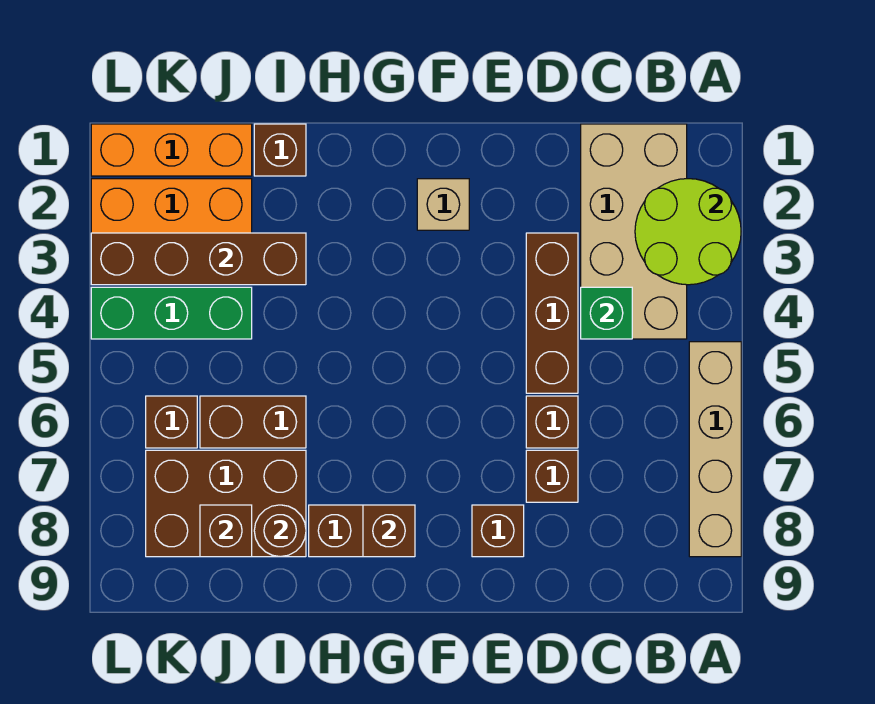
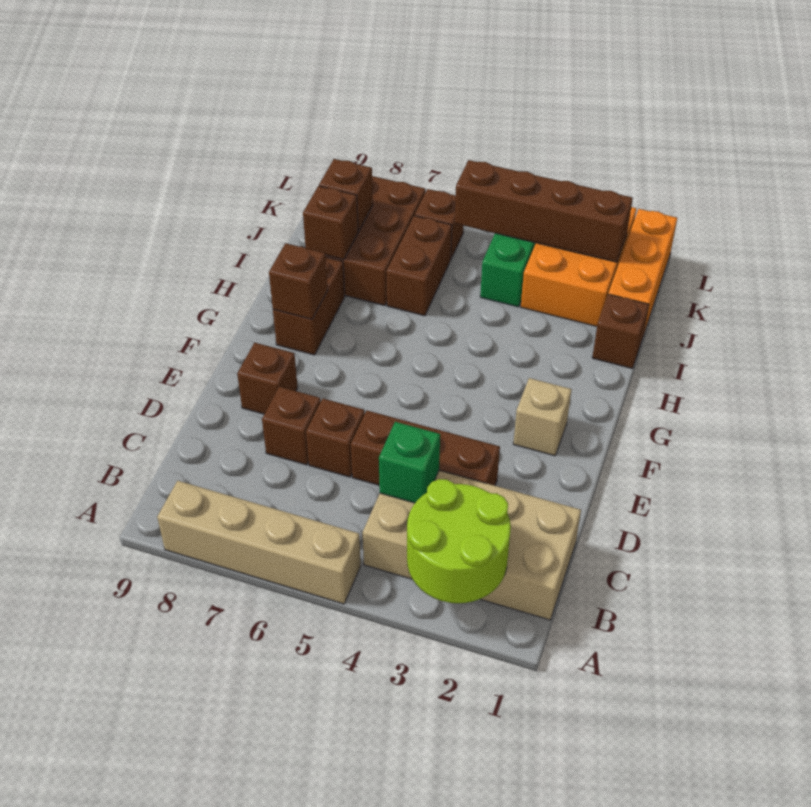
brown brick I3:L3 level 2 -> brown brick K2:K5 level 2
brown round brick I8 level 2 -> brown brick I8 level 2

